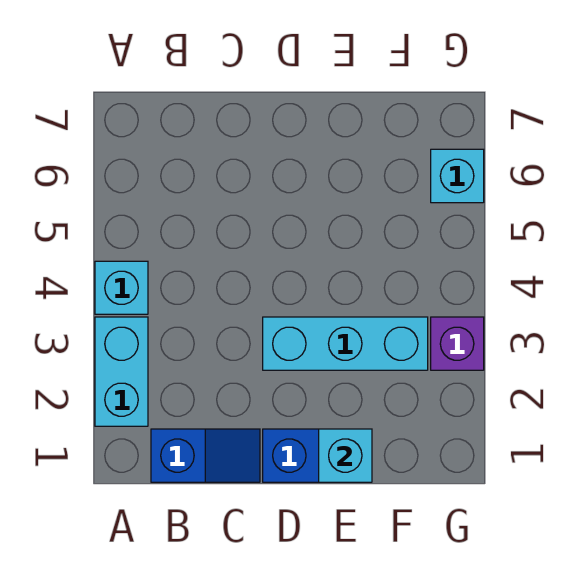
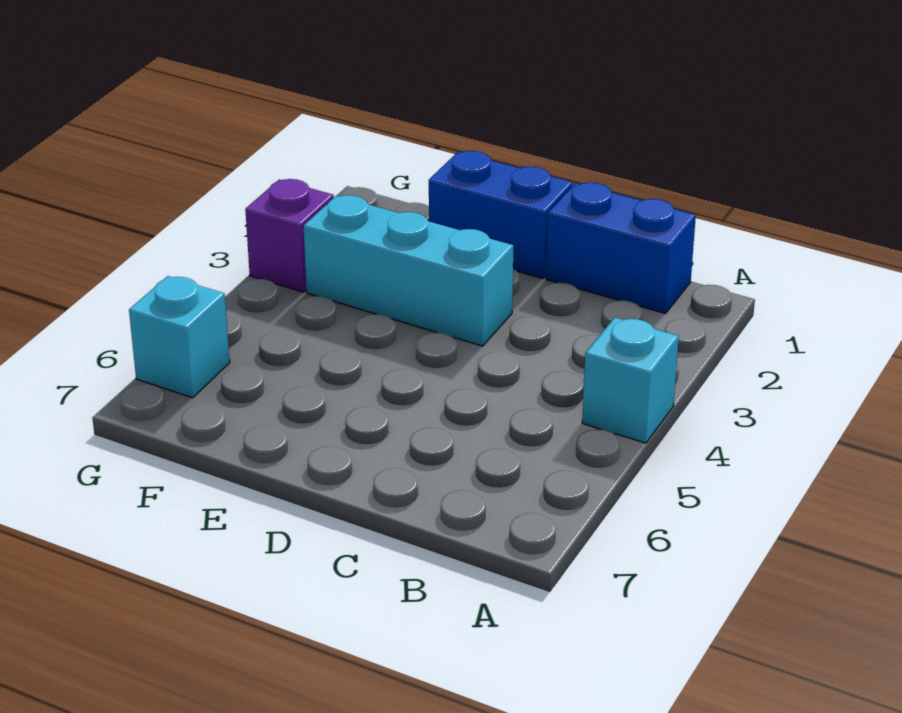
cyan brick A2:A3 level 1 -> none
blue slope B1:C1 level 1 top B -> blue brick B1:C1 level 1
cyan brick E1 level 2 -> none

